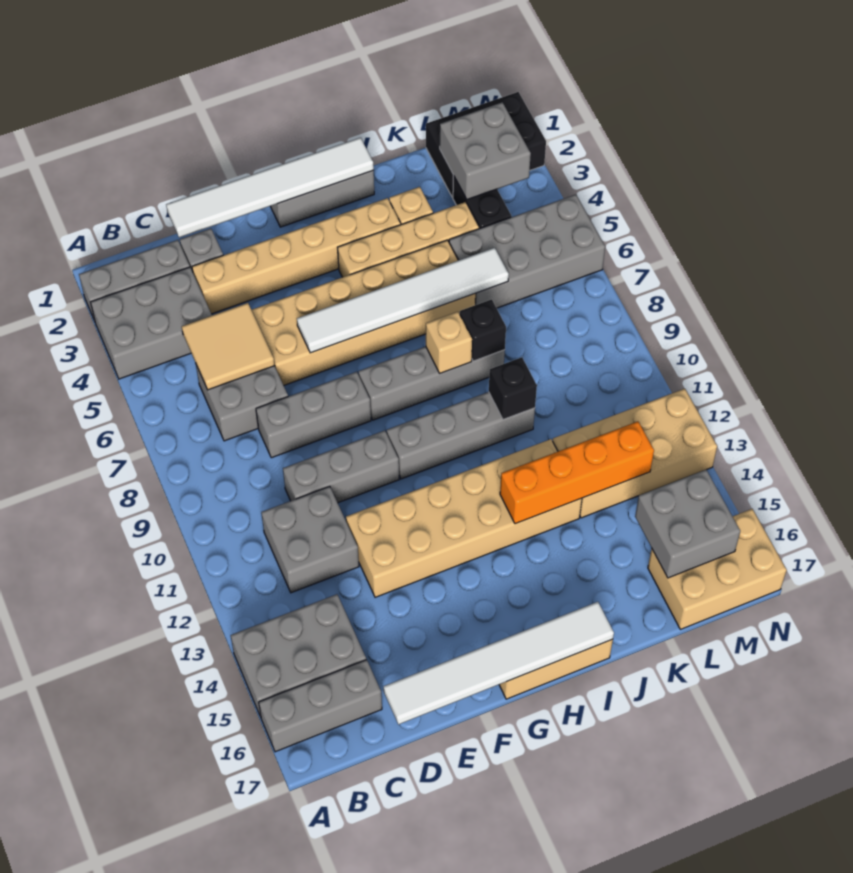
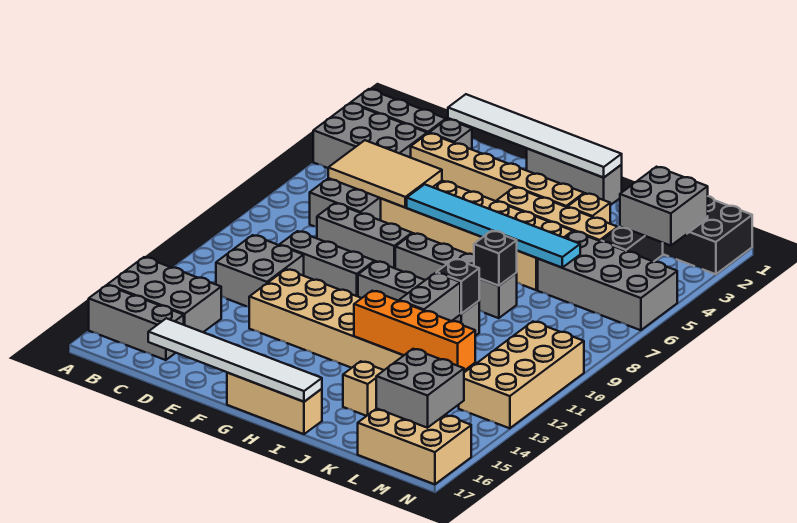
tan tile C5:D6 level 2 -> tan tile C5:E6 level 2
white tile F6:K6 level 2 -> cyan tile F6:K6 level 2
tan brick I8 level 2 -> tan brick J15 level 1
none -> grey brick J11:J12 level 2
tan brick K12:N13 level 1 -> tan brick M10:N13 level 1

